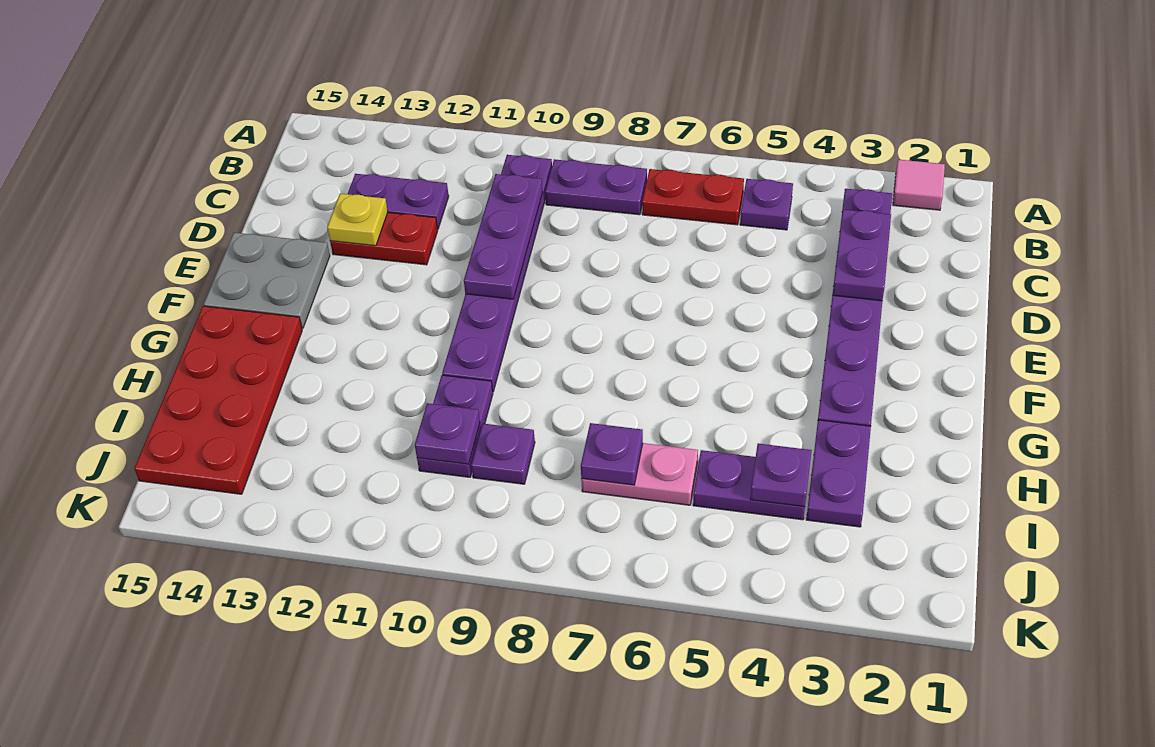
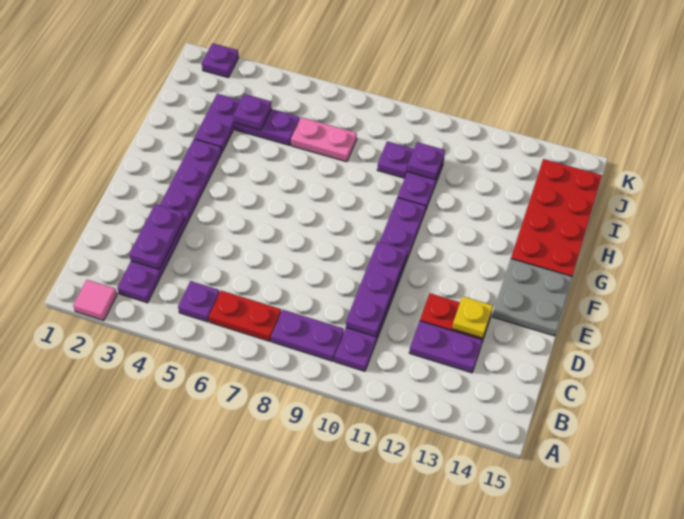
purple plate I7 level 2 -> purple plate K2 level 1

